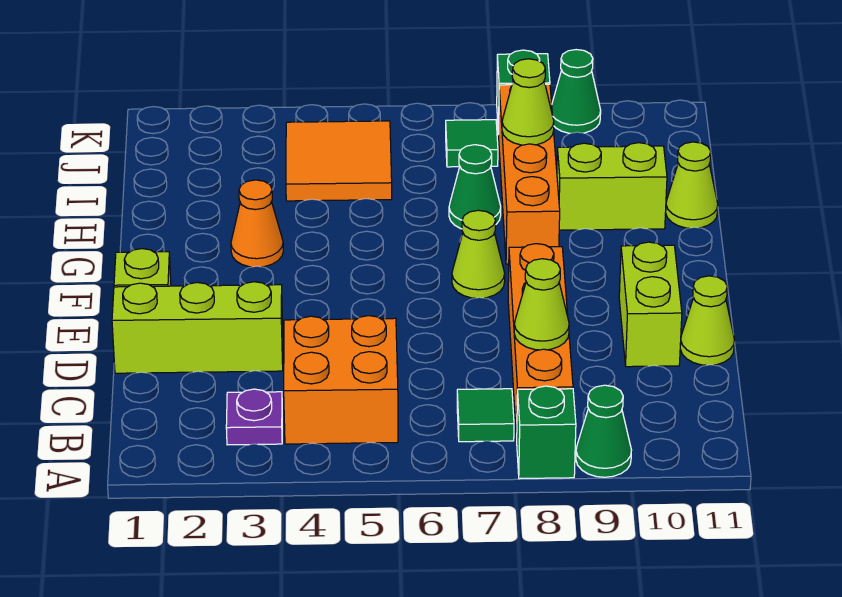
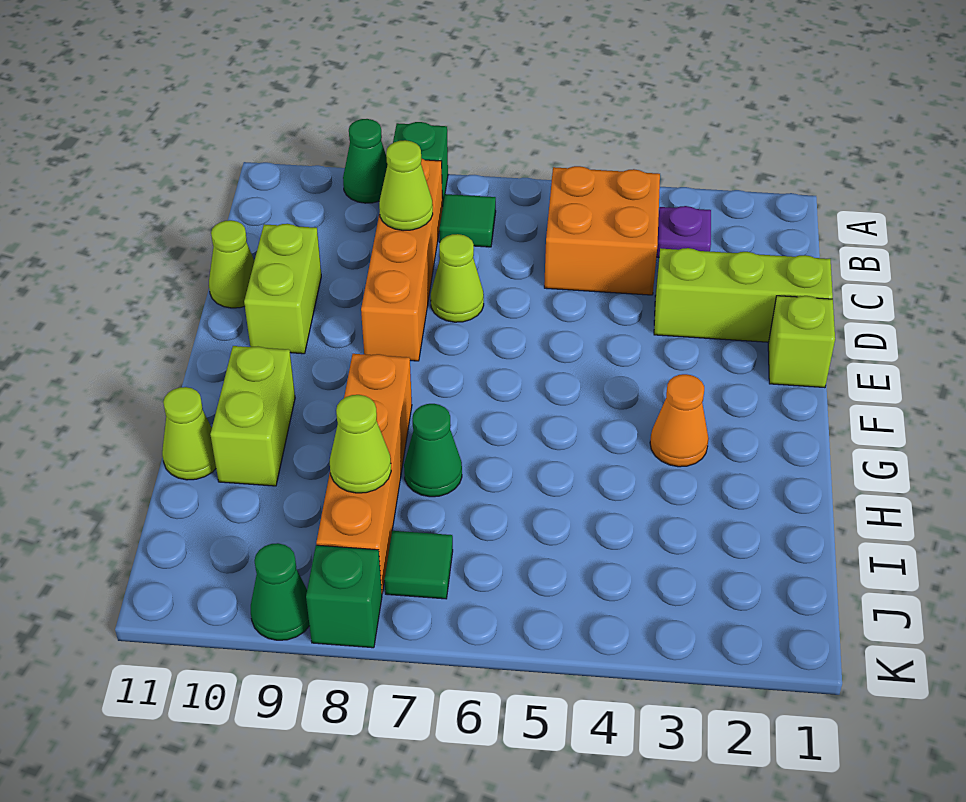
lime cone F7 level 1 -> lime cone D7 level 1
lime brick H9:H10 level 1 -> lime brick G10:H10 level 1
orange tile I4:J5 level 1 -> none

